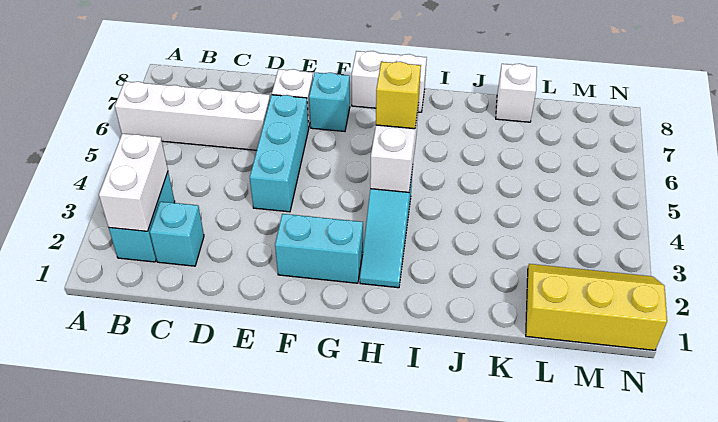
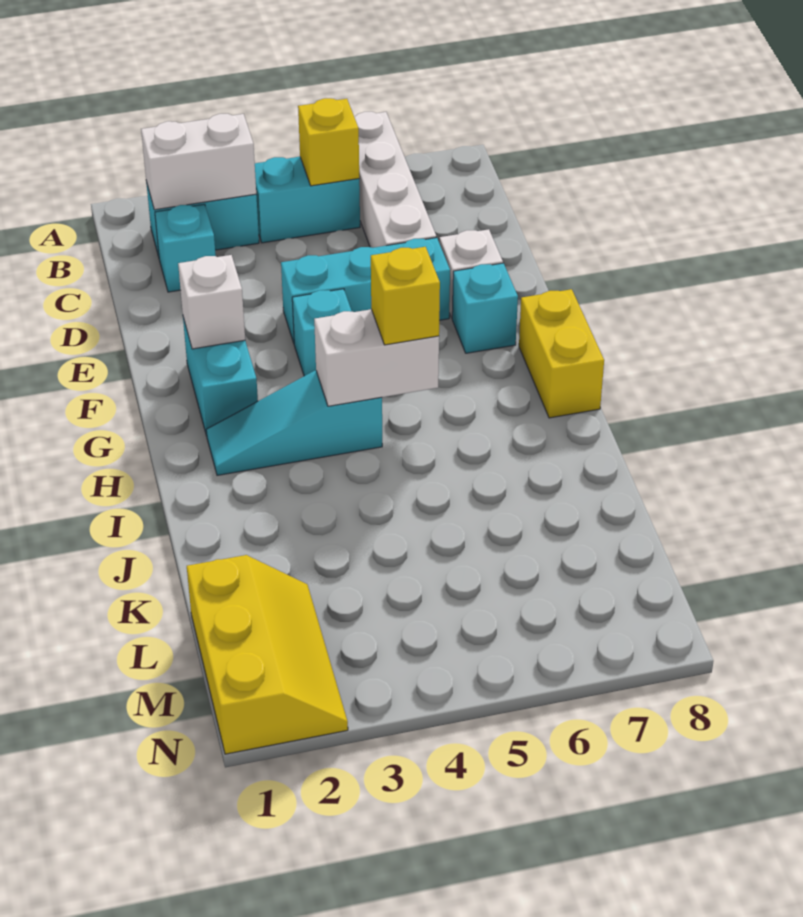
none -> cyan brick B4:B5 level 1
none -> yellow brick B5 level 2
none -> cyan brick F4 level 1
white brick G8:H8 level 1 -> yellow brick G8:H8 level 1
white brick K8 level 1 -> white brick F2 level 2

